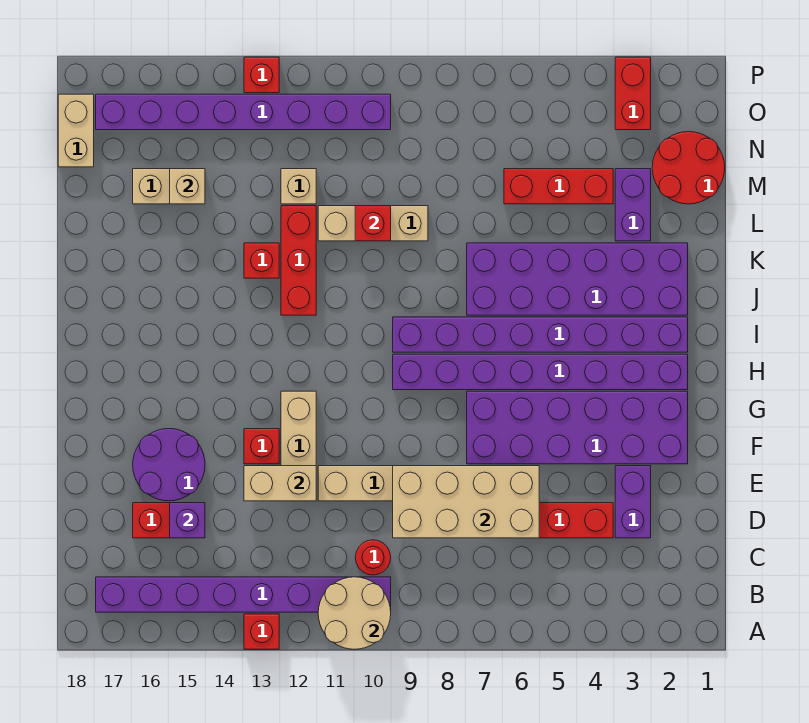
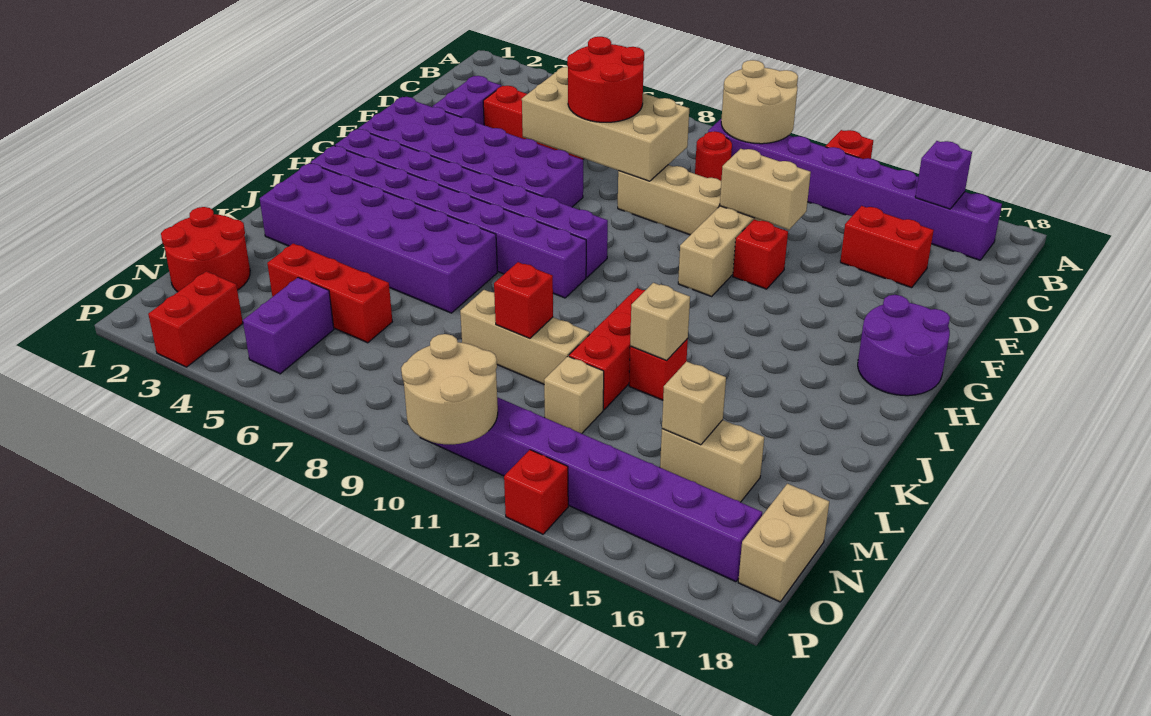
none -> red round brick D7:E8 level 3
purple brick D15 level 2 -> purple brick B16 level 2
purple round brick E15:F16 level 1 -> purple round brick G17:H18 level 1
none -> tan brick K13 level 2
purple brick L3:M3 level 1 -> purple brick N5:O5 level 1
none -> tan round brick O10:P11 level 2

